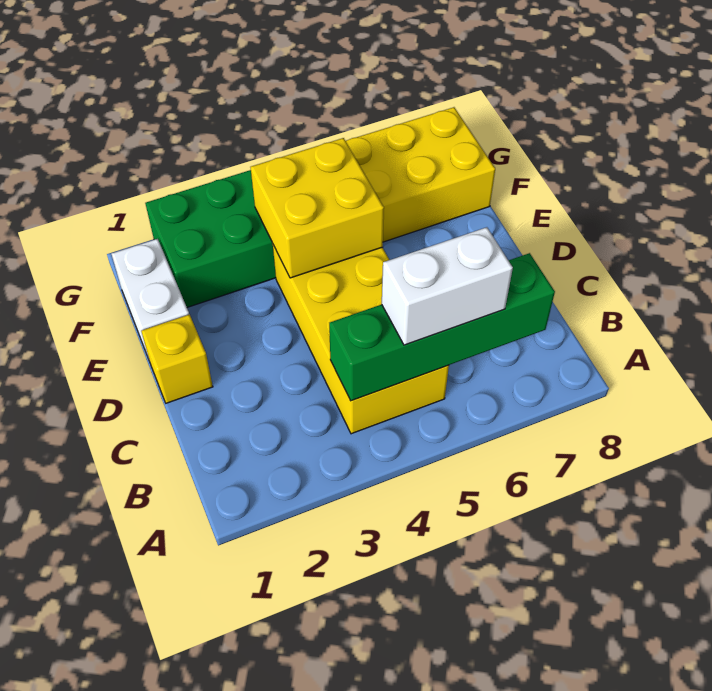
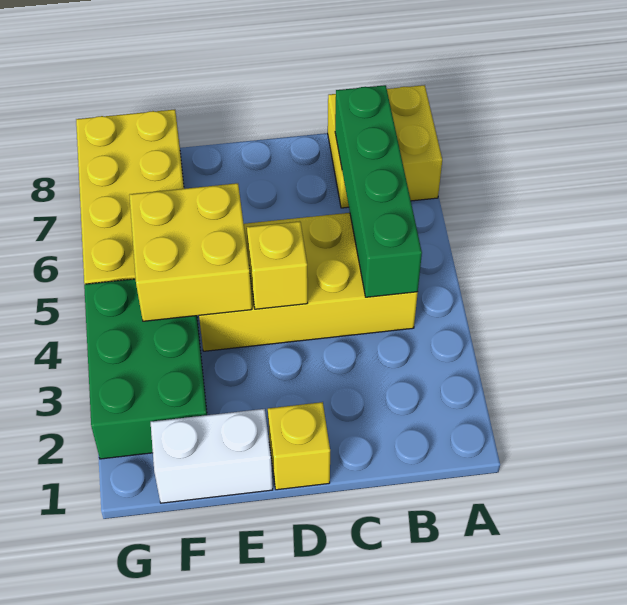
none -> yellow brick A7:B8 level 1
white brick B5:B6 level 3 -> none
none -> yellow brick D4 level 2

